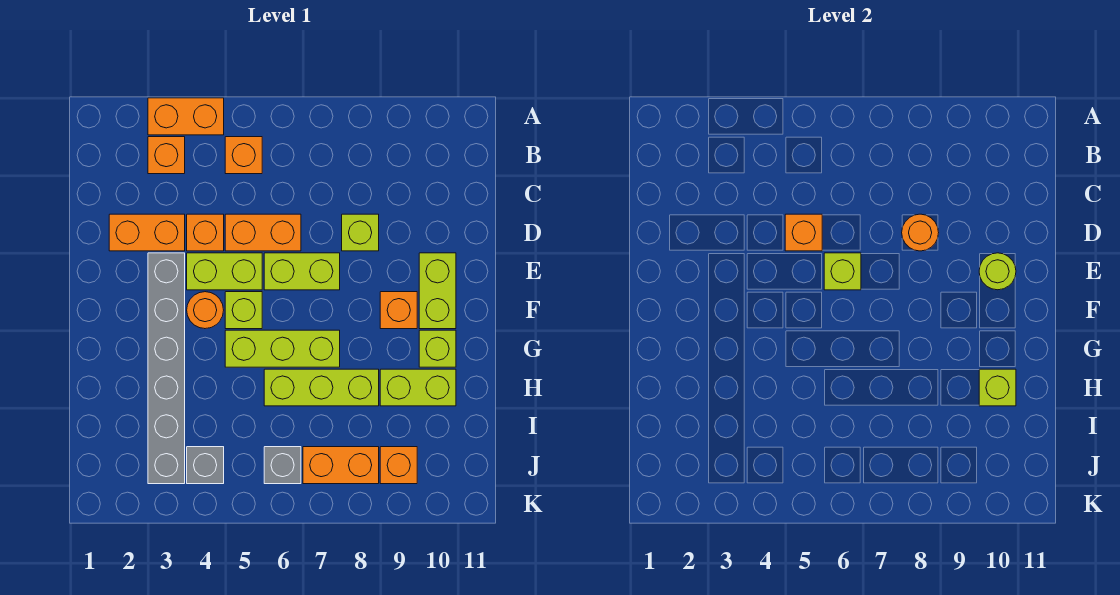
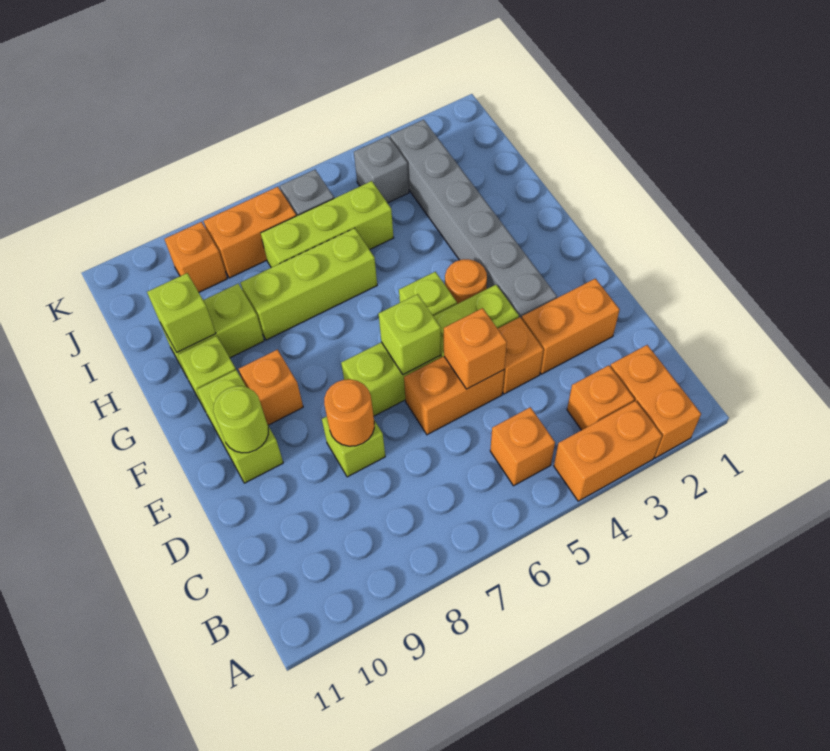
none -> orange brick A2:B2 level 1
lime brick G5:G7 level 1 -> lime brick I5:I7 level 1

